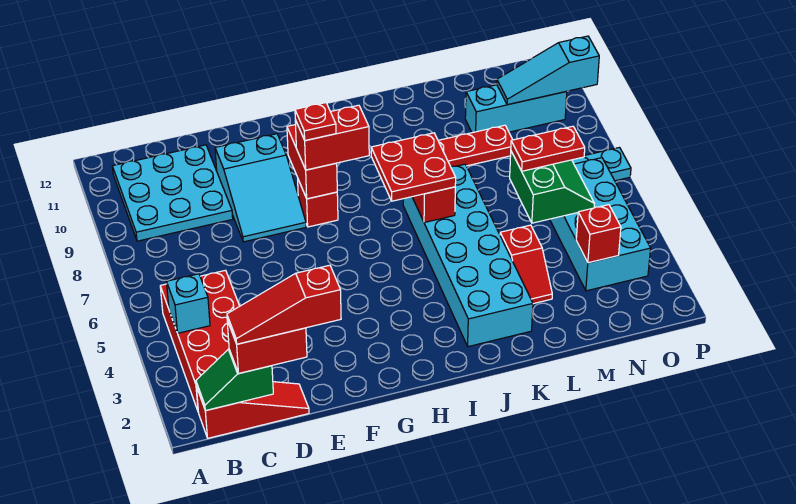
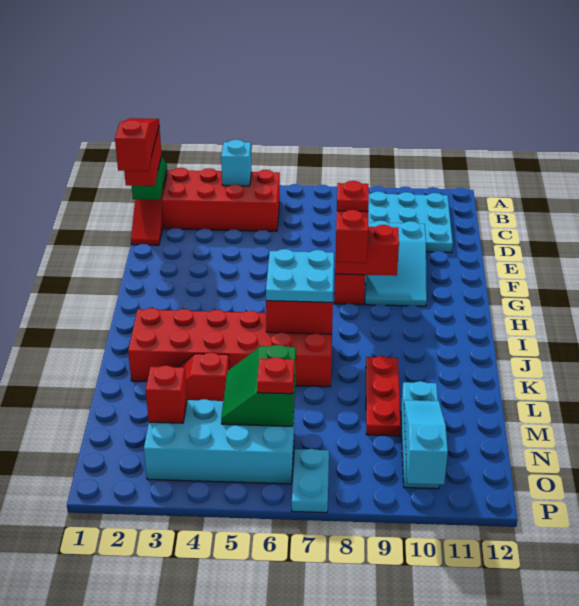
cyan slope E8:F10 level 1 top 10 -> cyan slope E9:G10 level 1 top E
red plate I6:J7 level 3 -> cyan plate I6:J7 level 3
cyan brick J2:K7 level 1 -> red brick J2:K7 level 1
green slope M5:N6 level 2 top M -> green slope M5:N6 level 2 top 6
red plate M6:N6 level 3 -> red plate N6 level 3

